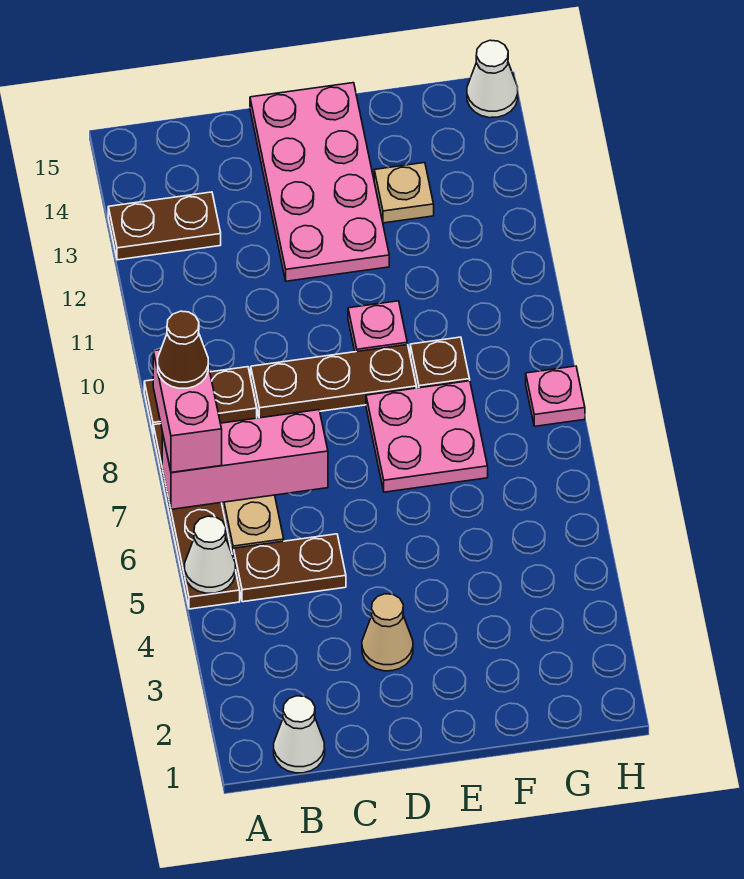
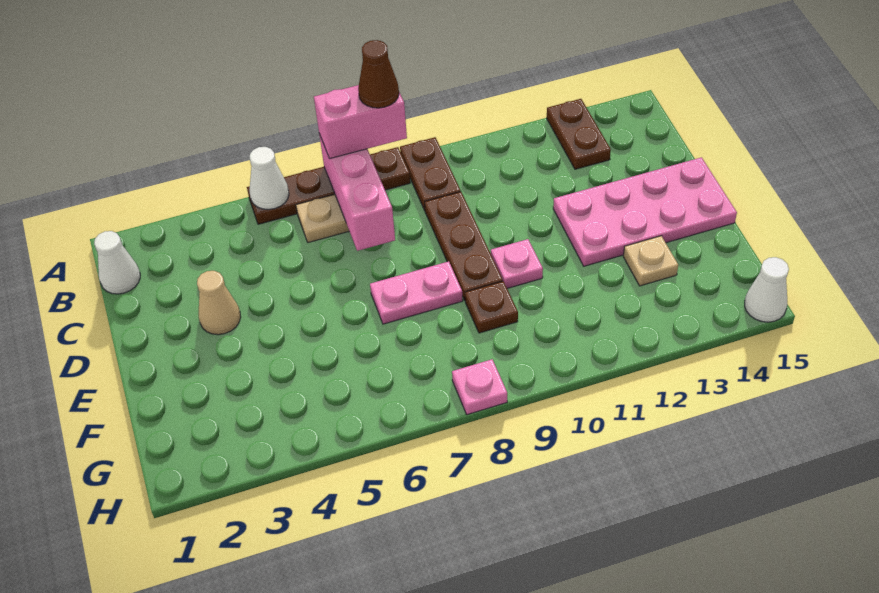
brown plate B5:C5 level 1 -> none
pink plate E7:F8 level 1 -> pink plate E7:E8 level 1

